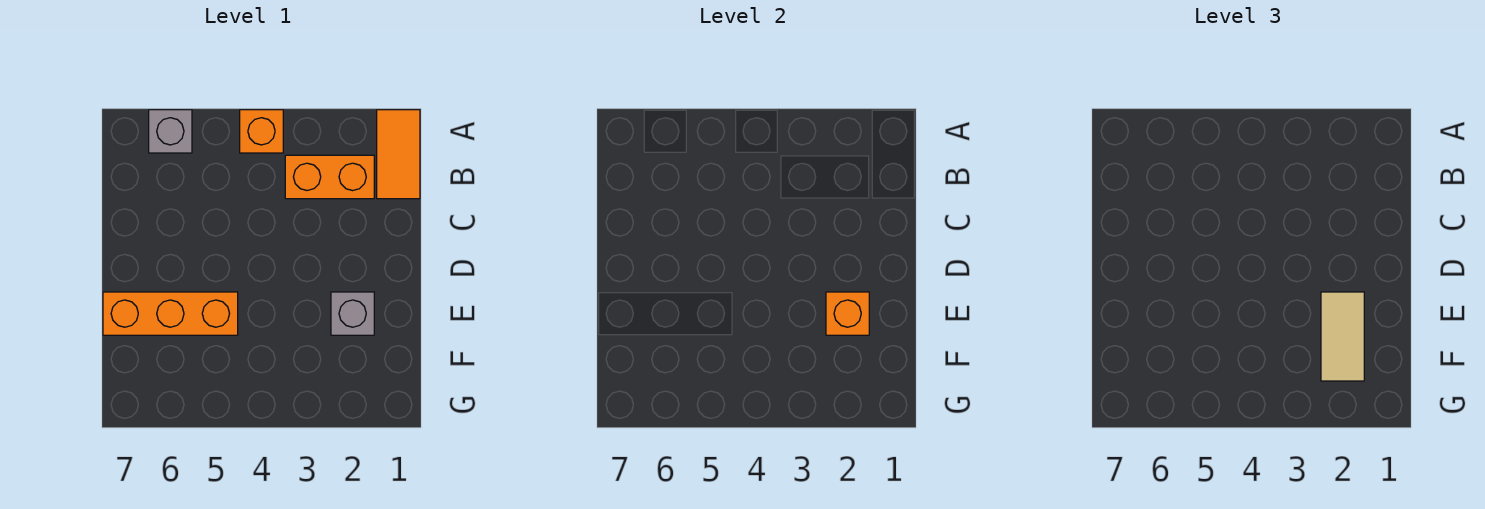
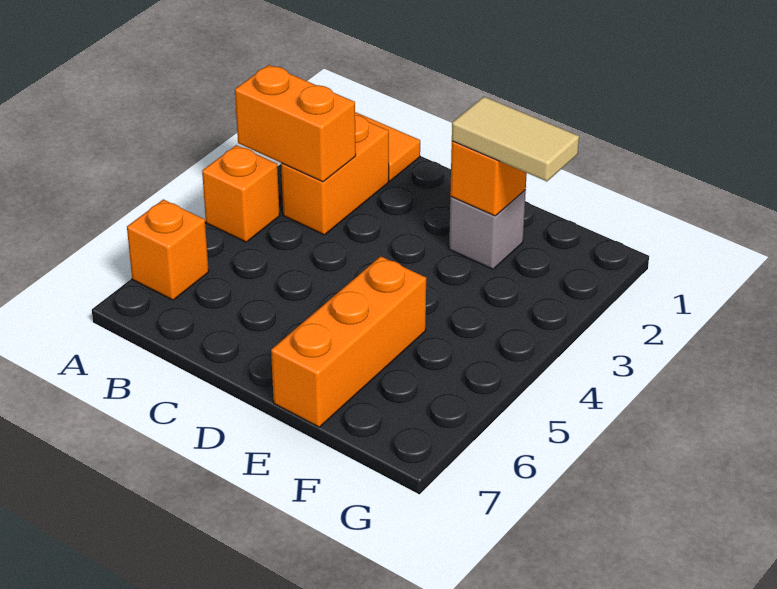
none -> orange brick A3:B3 level 2
grey brick A6 level 1 -> orange brick A6 level 1

